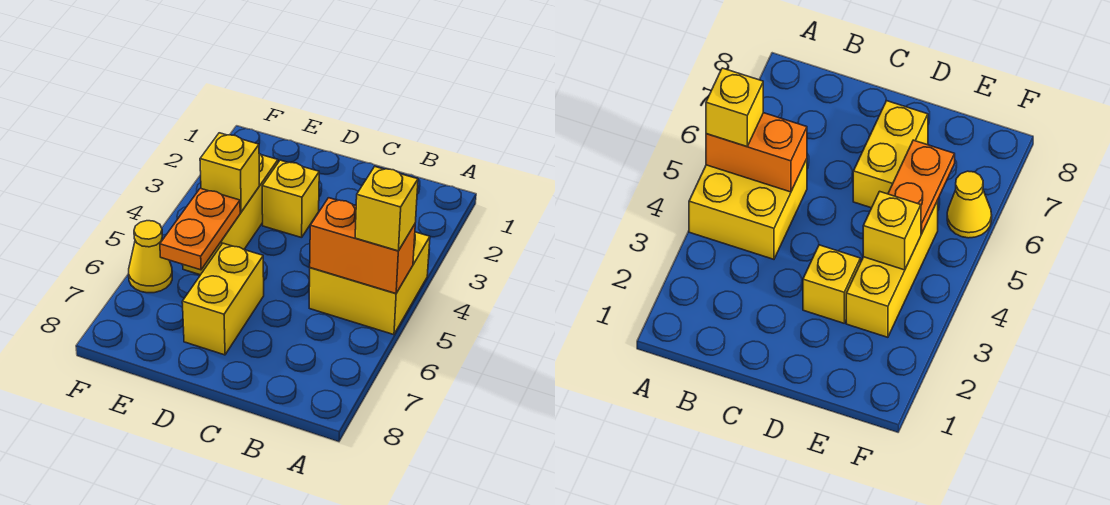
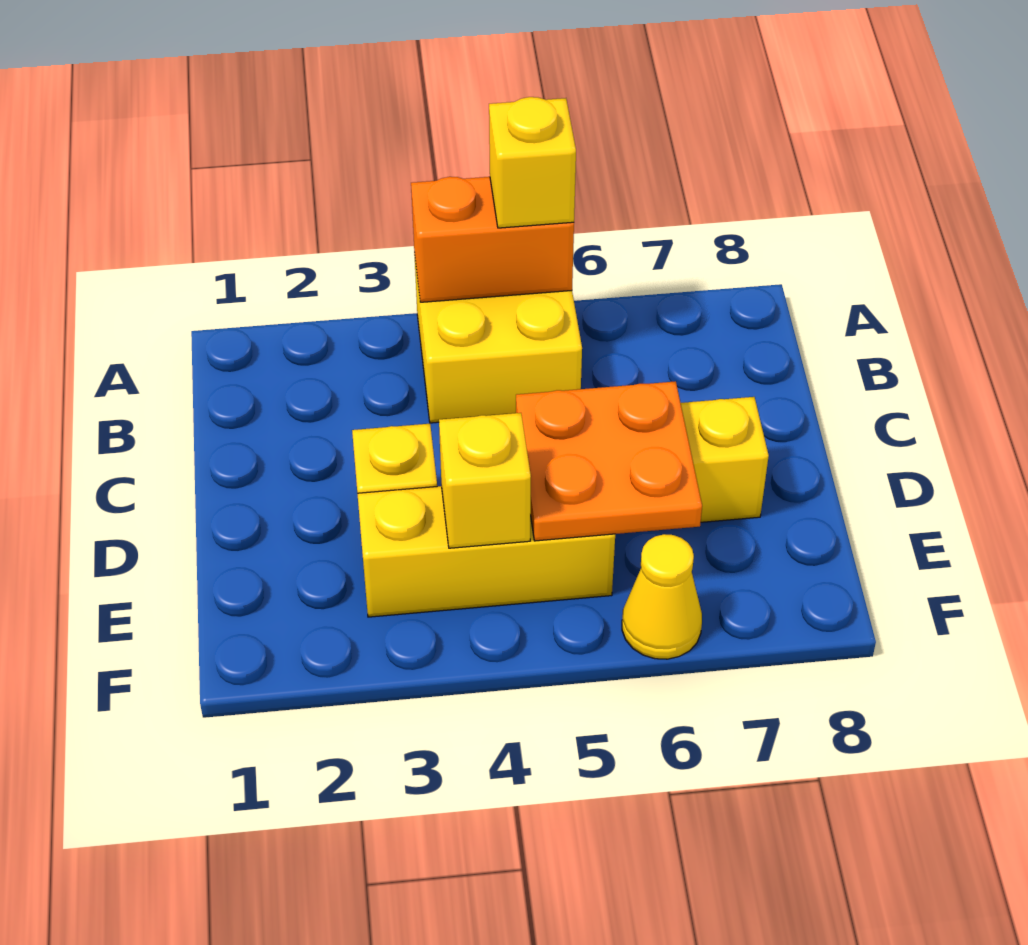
orange brick A5:B5 level 2 -> orange brick A4:A5 level 2
orange plate E5:E6 level 2 -> orange plate D5:E6 level 2

